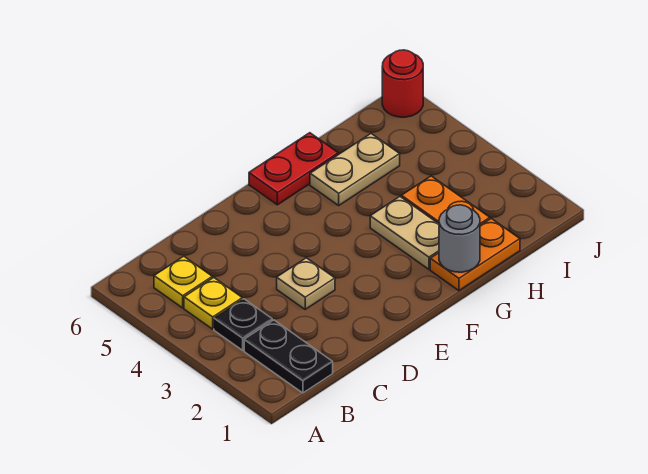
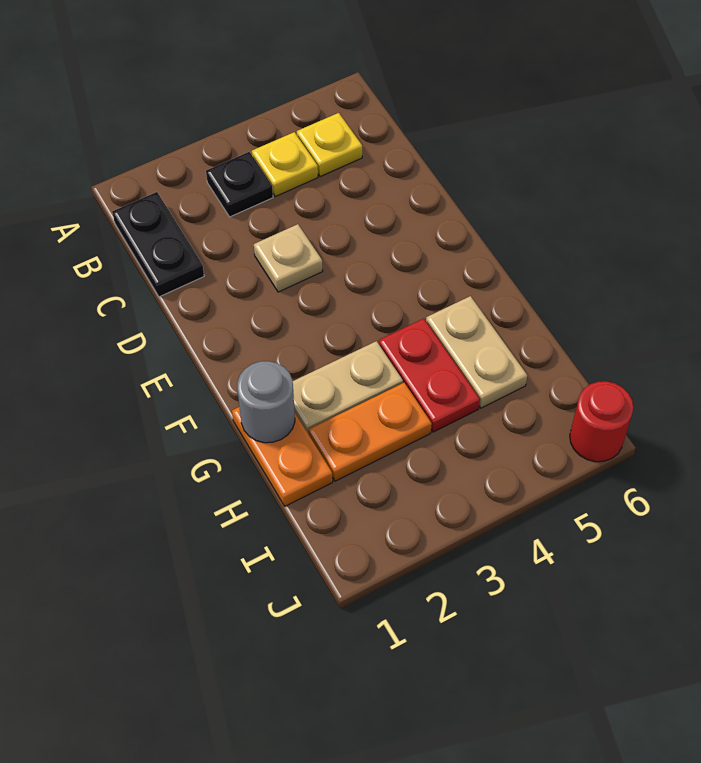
black plate B1:B2 level 1 -> black plate B1:C1 level 1
red plate F6:G6 level 1 -> red plate G4:H4 level 1

